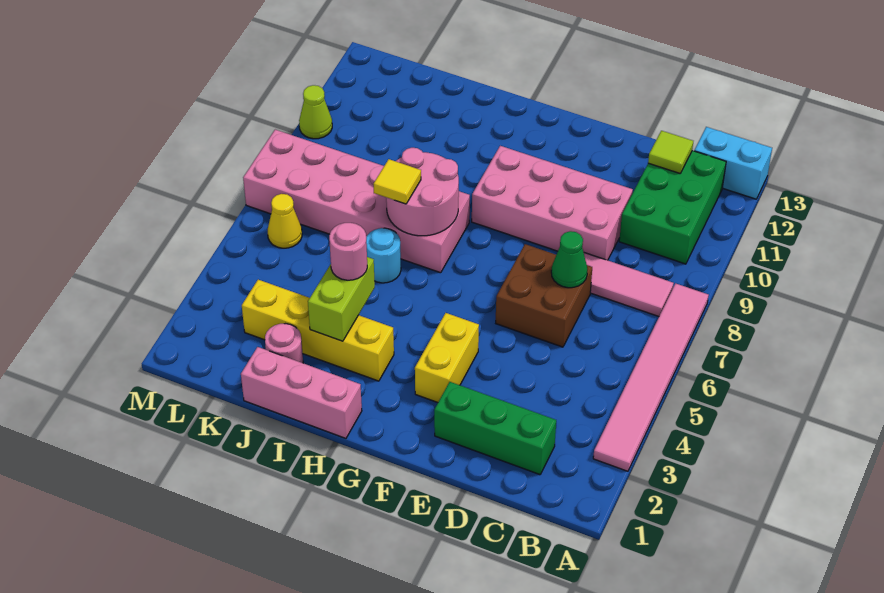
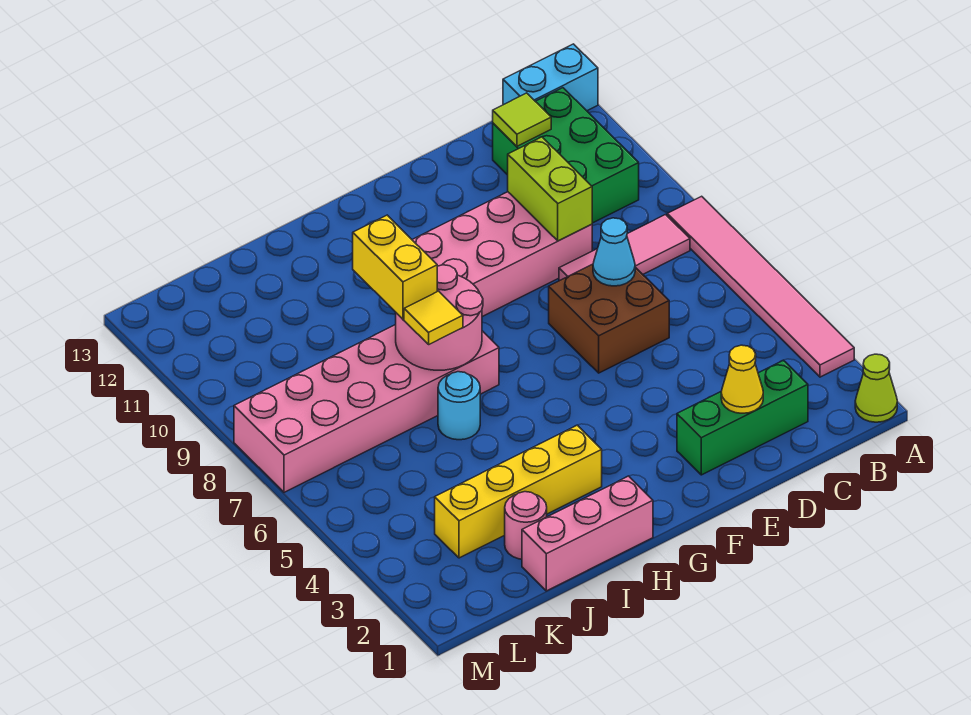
green cone D7 level 2 -> cyan cone D7 level 2
yellow brick F3:F4 level 1 -> yellow brick I8:I9 level 3
lime brick I3:I4 level 2 -> lime brick D9:D10 level 2
pink round brick I4 level 3 -> none
yellow cone L6 level 1 -> yellow cone D2 level 2
lime cone M10 level 1 -> lime cone A1 level 1

